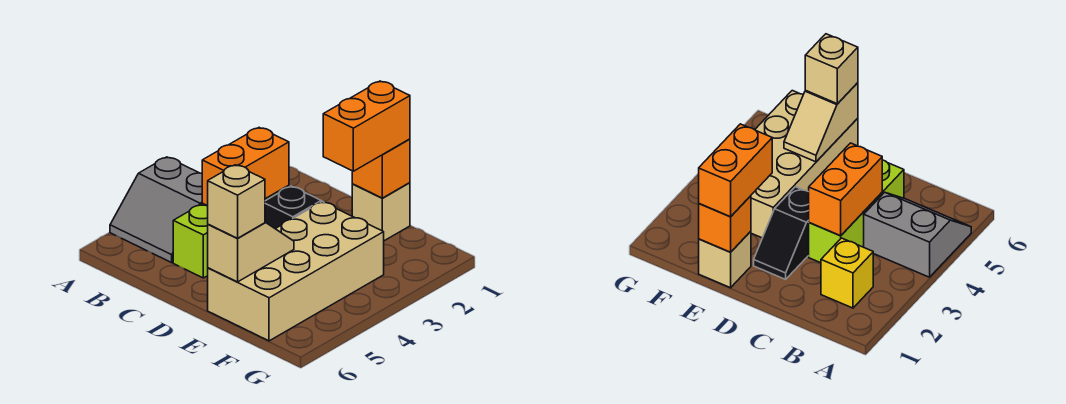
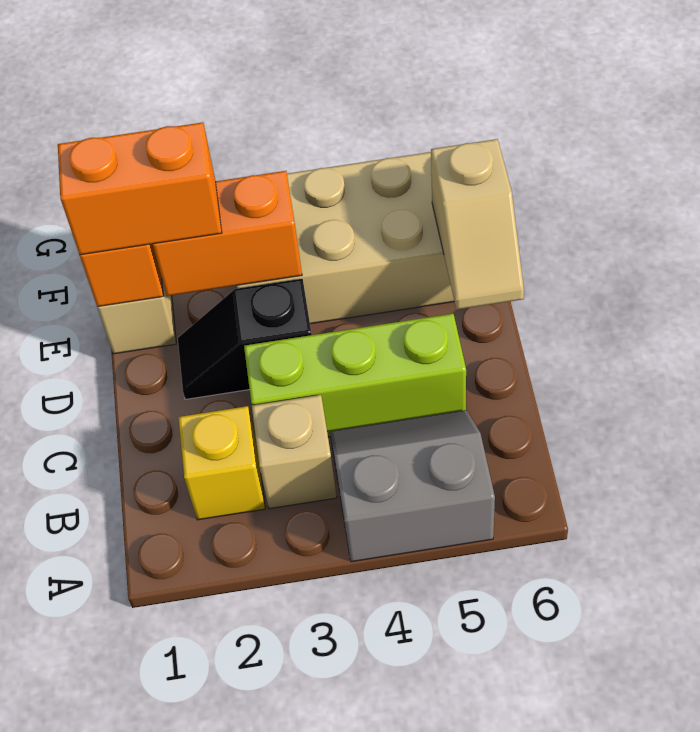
grey slope A4:B5 level 1 top 4 -> grey slope A4:B5 level 1 top A
orange brick C3:C4 level 2 -> orange brick E2:E3 level 2
tan slope E5:E6 level 2 top 6 -> tan slope D6:E6 level 2 top E
tan brick E6 level 3 -> tan brick B3 level 1

